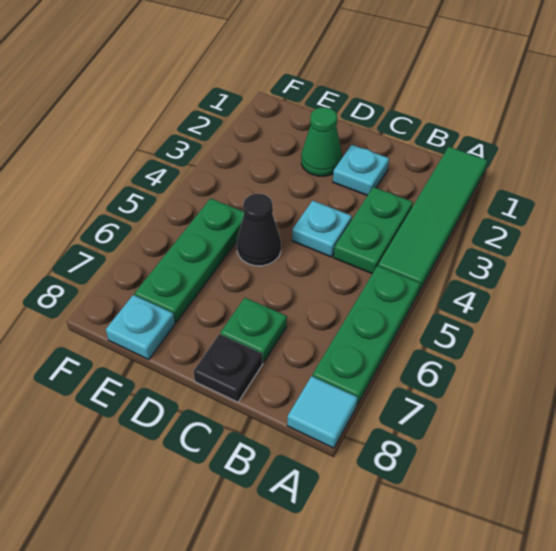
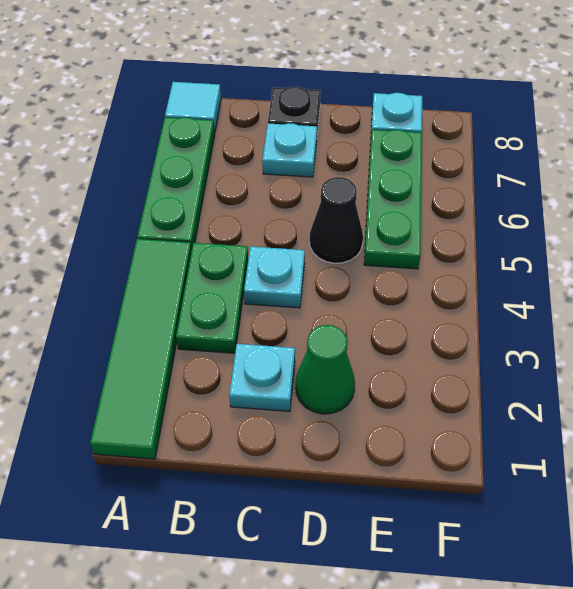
green plate C7 level 1 -> cyan plate C7 level 1

